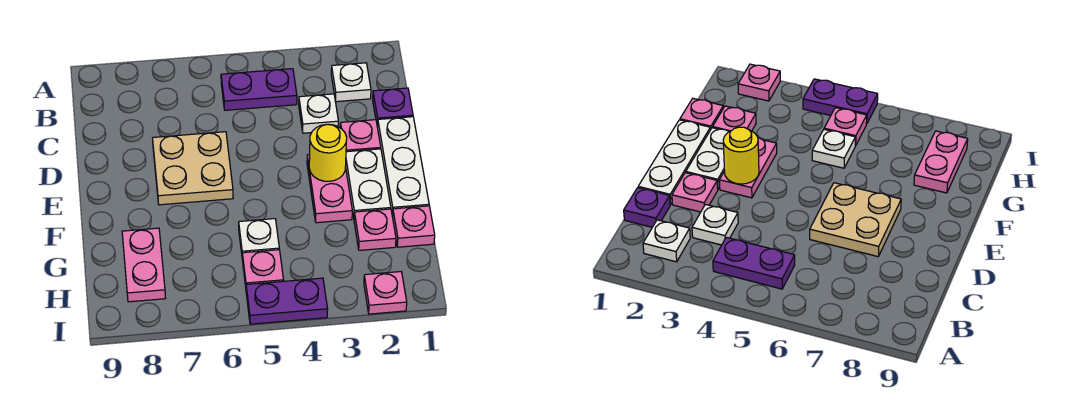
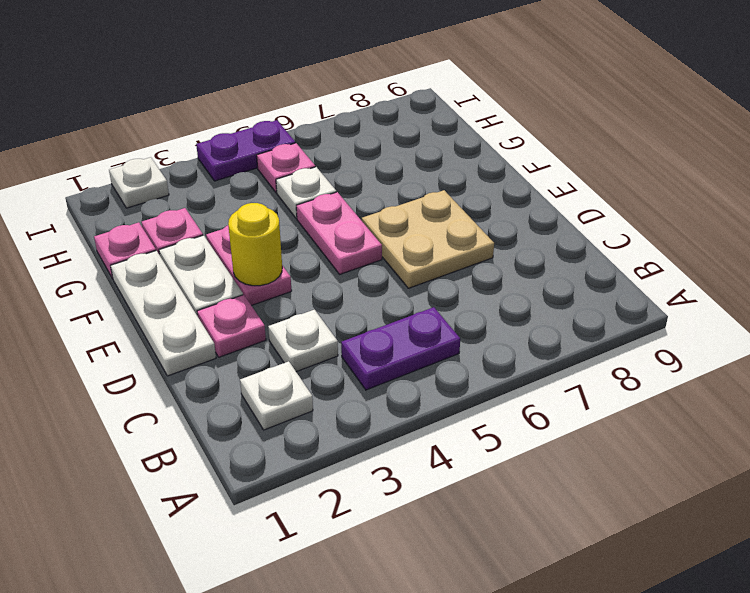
purple plate C1 level 1 -> none
pink plate G8:H8 level 1 -> pink plate E5:F5 level 1
pink plate I2 level 1 -> white plate I2 level 1

